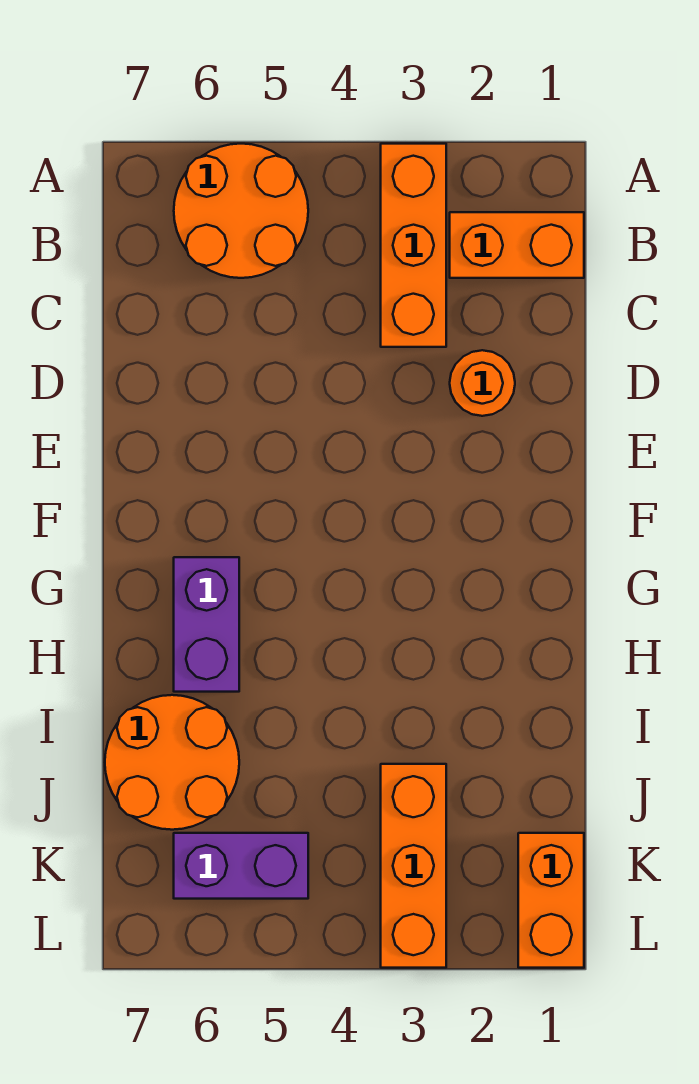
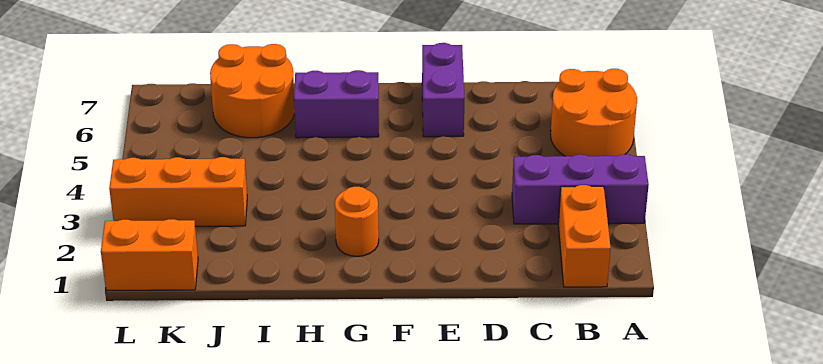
orange brick A3:C3 level 1 -> purple brick A3:C3 level 1
orange round brick D2 level 1 -> orange round brick G2 level 1
purple brick K5:K6 level 1 -> purple brick E6:E7 level 1

